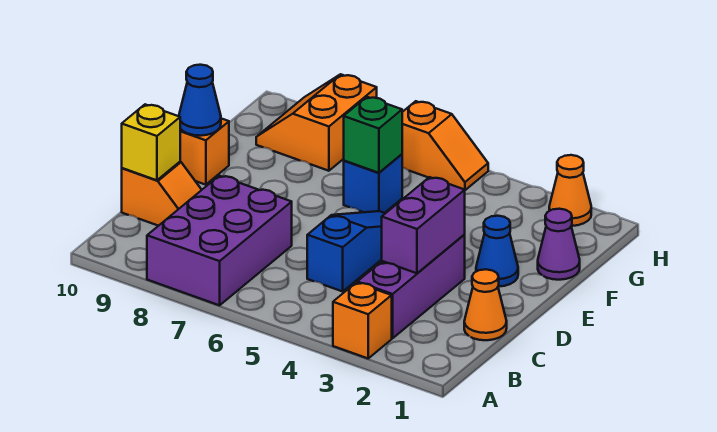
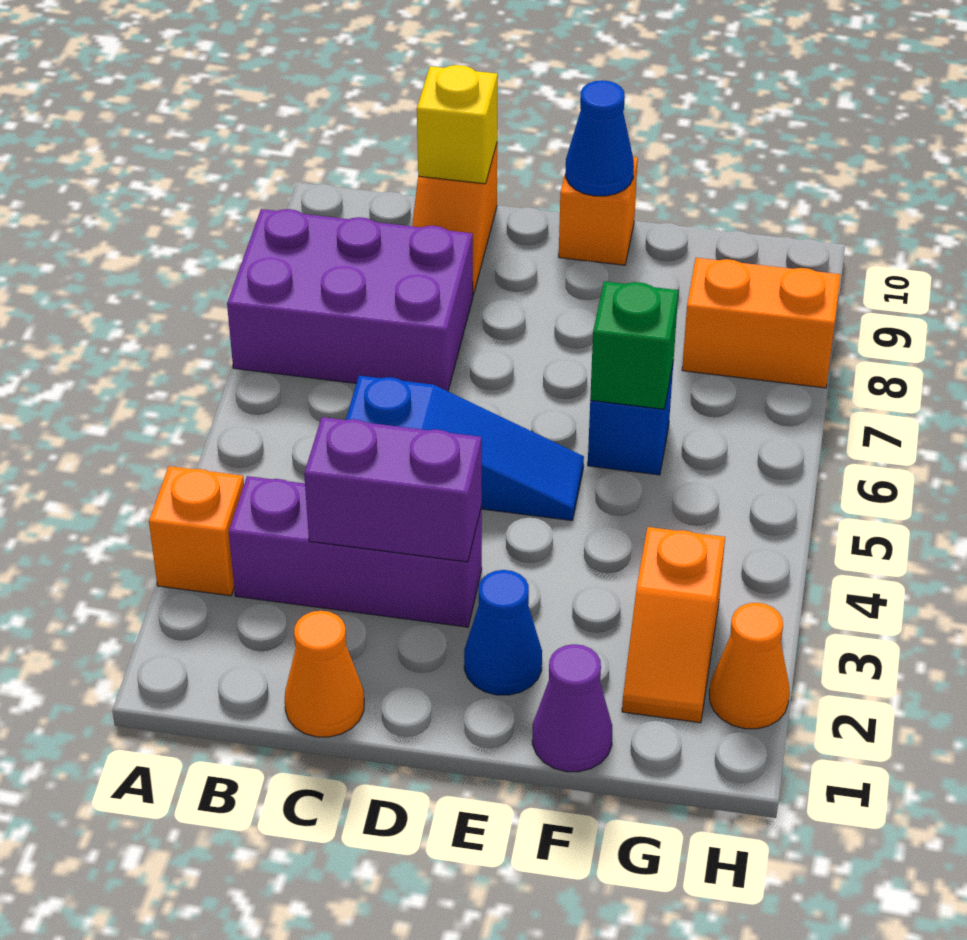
orange slope H5:H6 level 1 top 6 -> orange slope G2:G3 level 1 top 3

